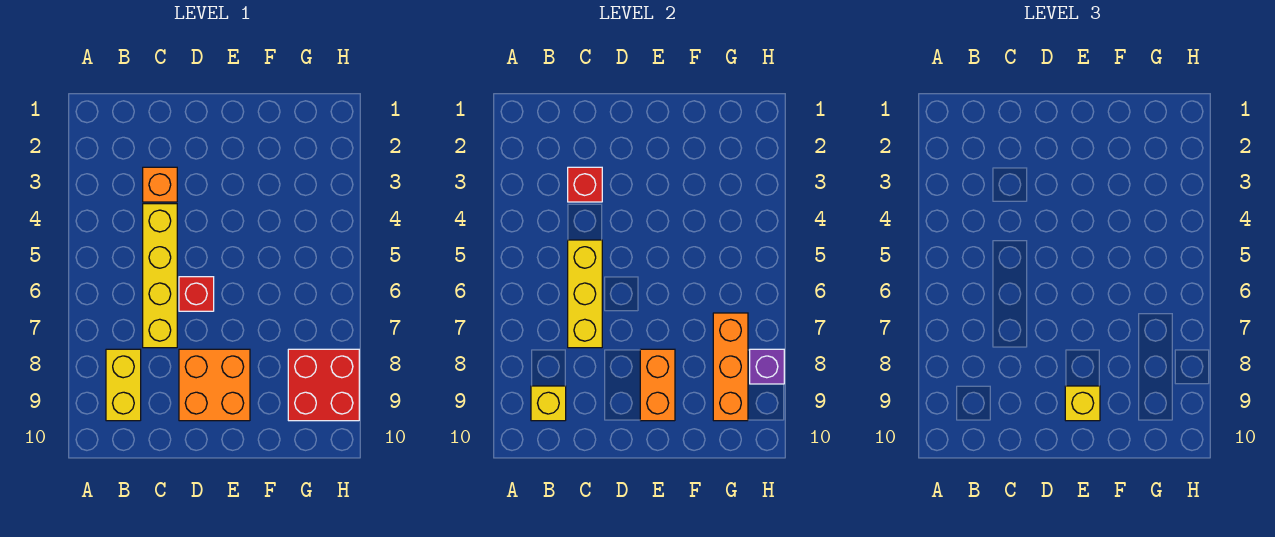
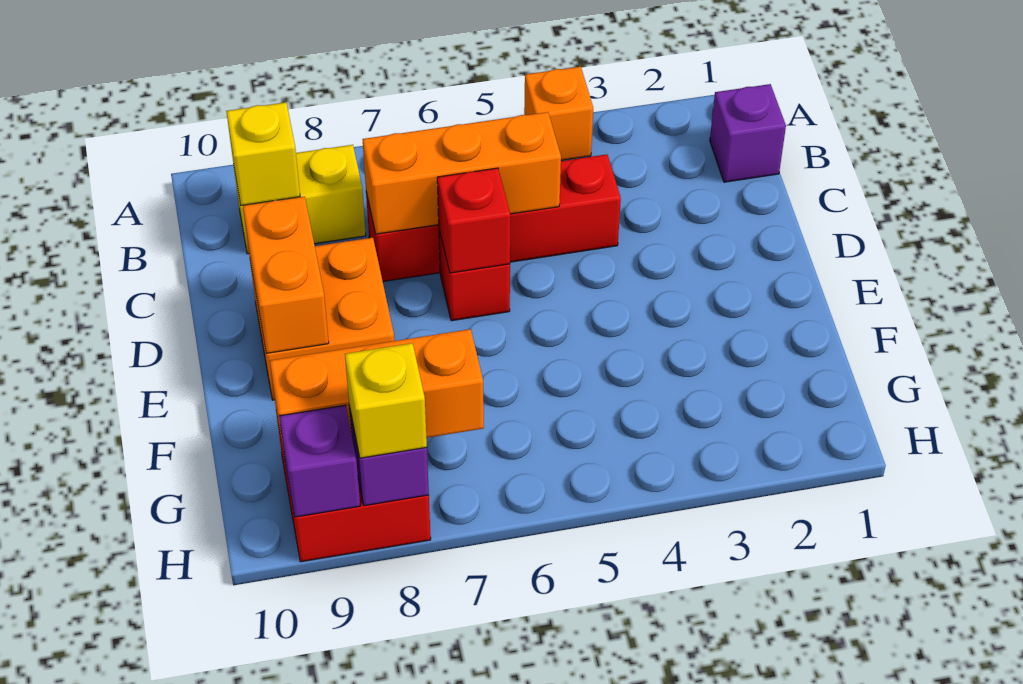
none -> purple brick B1 level 1
orange brick C3 level 1 -> orange brick A4 level 1
red brick C3 level 2 -> red brick D6 level 2
yellow brick C4:C7 level 1 -> red brick C4:C7 level 1
yellow brick C5:C7 level 2 -> orange brick C5:C7 level 2
orange brick E8:E9 level 2 -> orange brick D9:E9 level 2
yellow brick E9 level 3 -> yellow brick H8 level 3
none -> purple brick H9 level 2

